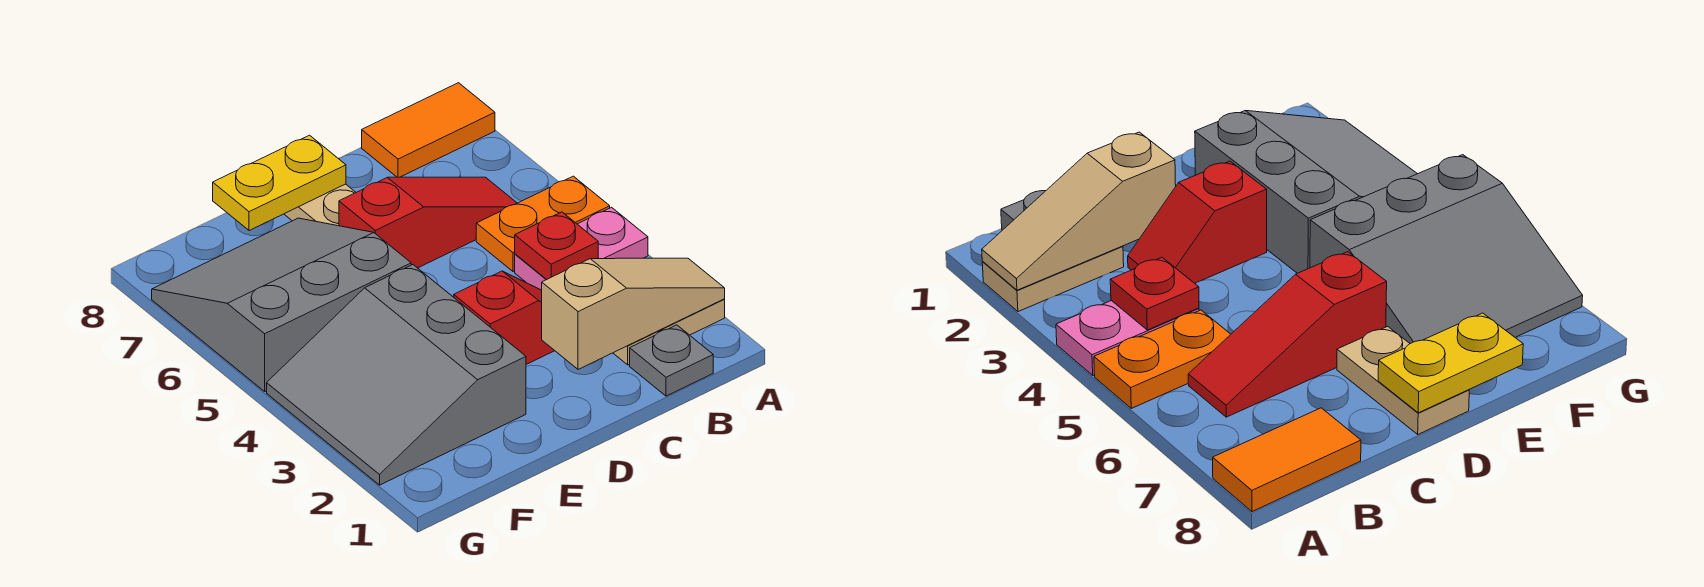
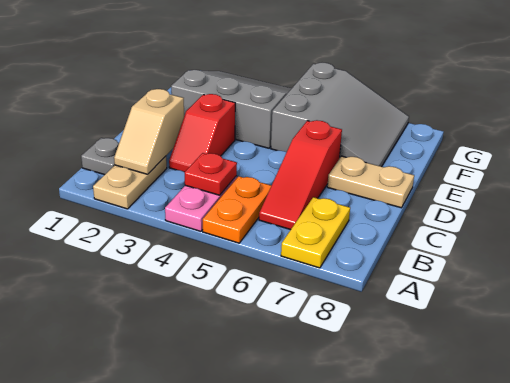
tan slope A2:C2 level 2 top C -> tan slope B2:C2 level 2 top C
orange tile A8:B8 level 1 -> none
yellow plate D8:E8 level 2 -> yellow plate A7:B7 level 1

